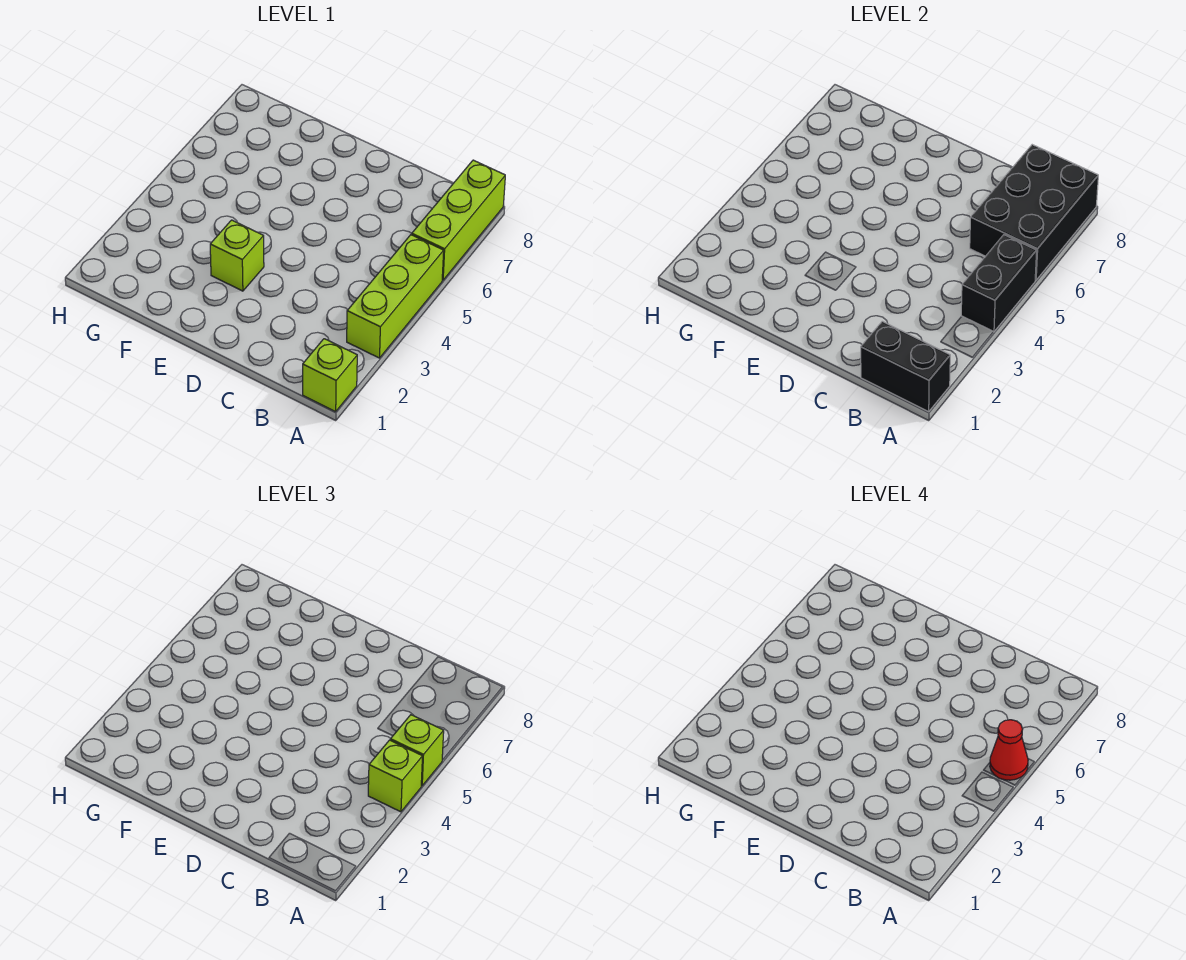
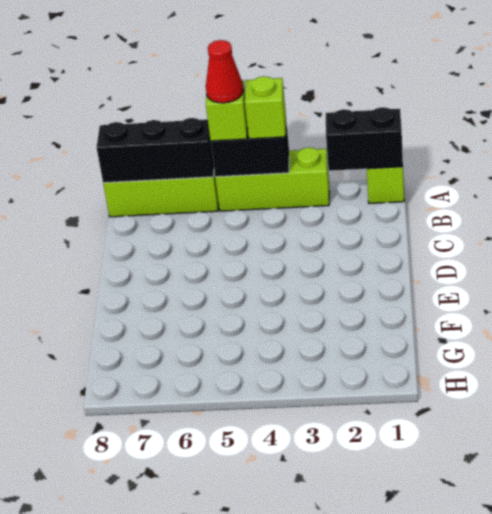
black brick A1:B1 level 2 -> black brick A1:A2 level 2
black brick A6:B8 level 2 -> black brick A6:A8 level 2
lime brick E3 level 1 -> none

